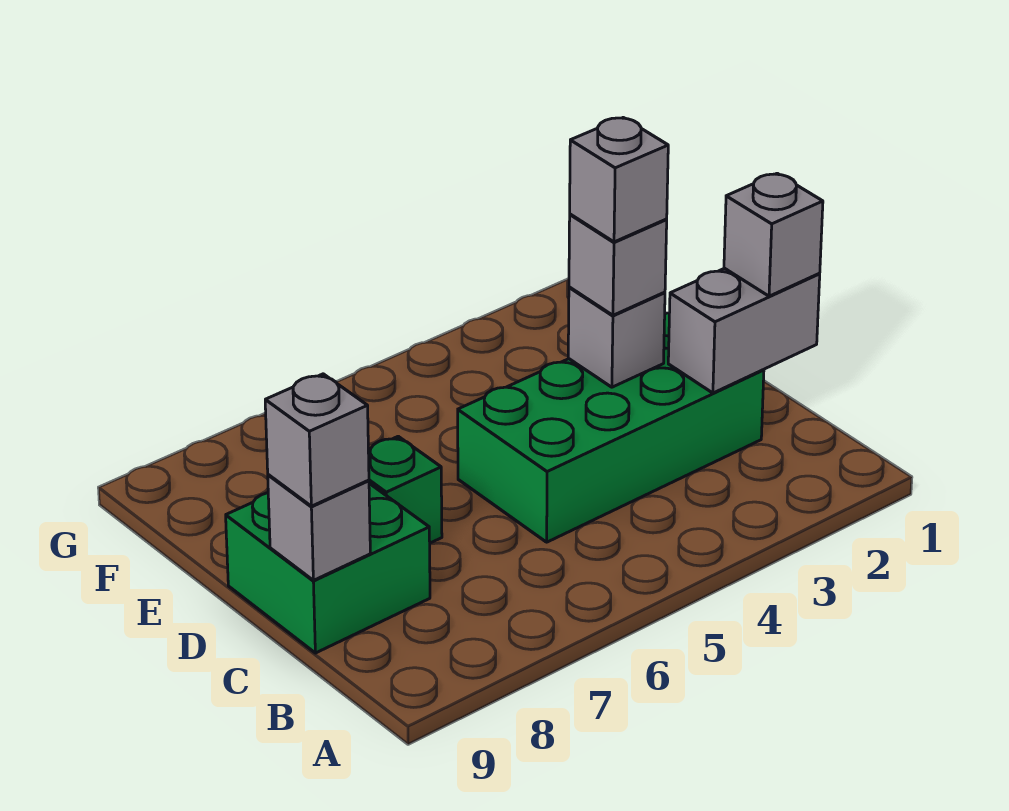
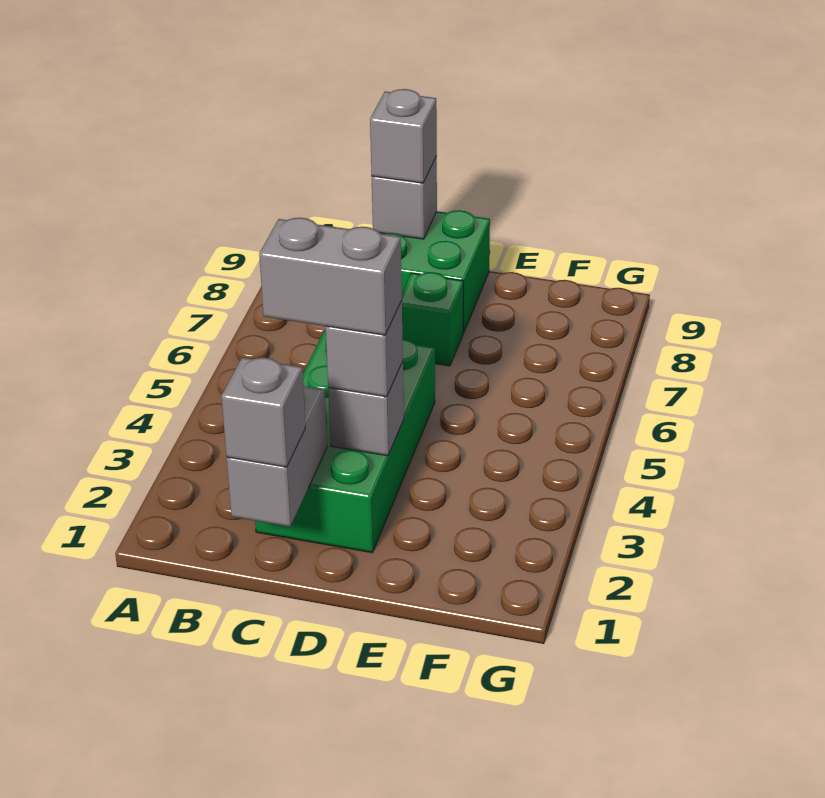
grey brick D3 level 4 -> grey brick C3:D3 level 4

